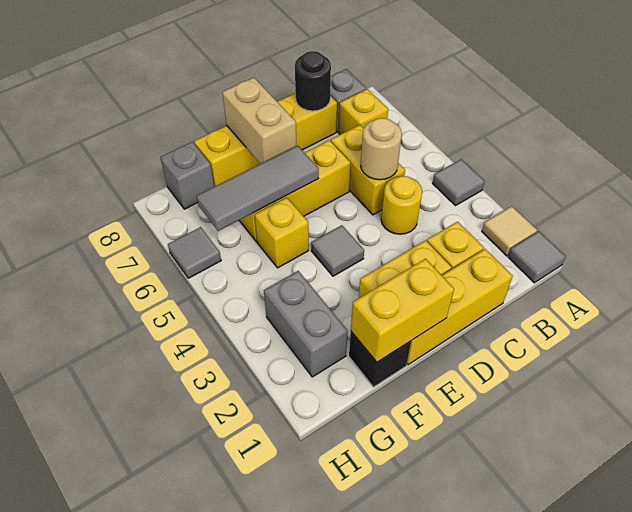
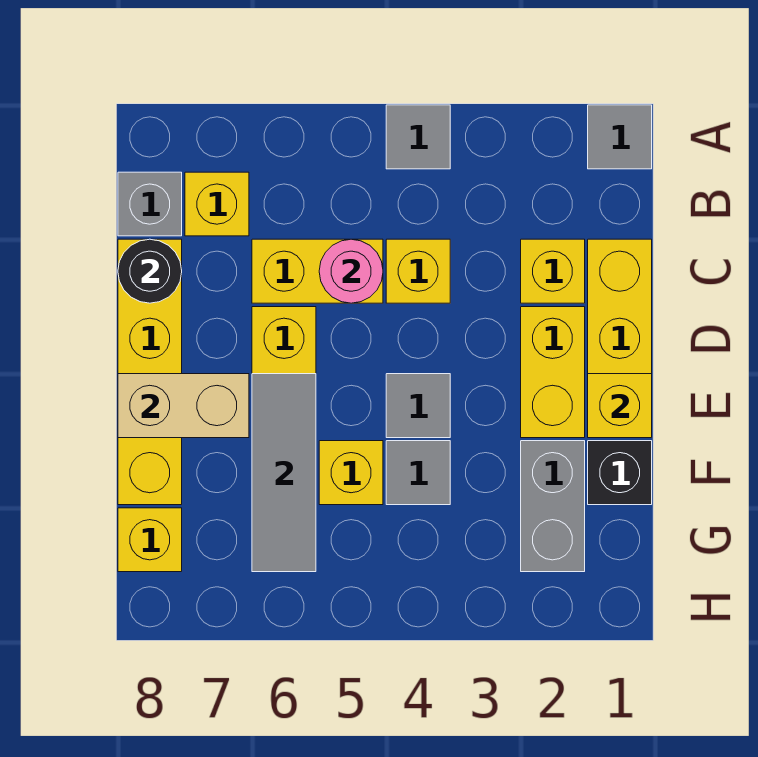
tan tile A2 level 1 -> none
yellow round brick C4 level 1 -> yellow brick C4 level 1
tan round brick C5 level 2 -> pink round brick C5 level 2
yellow brick E1:F1 level 2 -> yellow brick E1 level 2
grey brick G2:G3 level 1 -> grey brick F2:G2 level 1
grey brick G8 level 1 -> yellow brick G8 level 1
grey tile H6 level 1 -> grey tile F4 level 1

